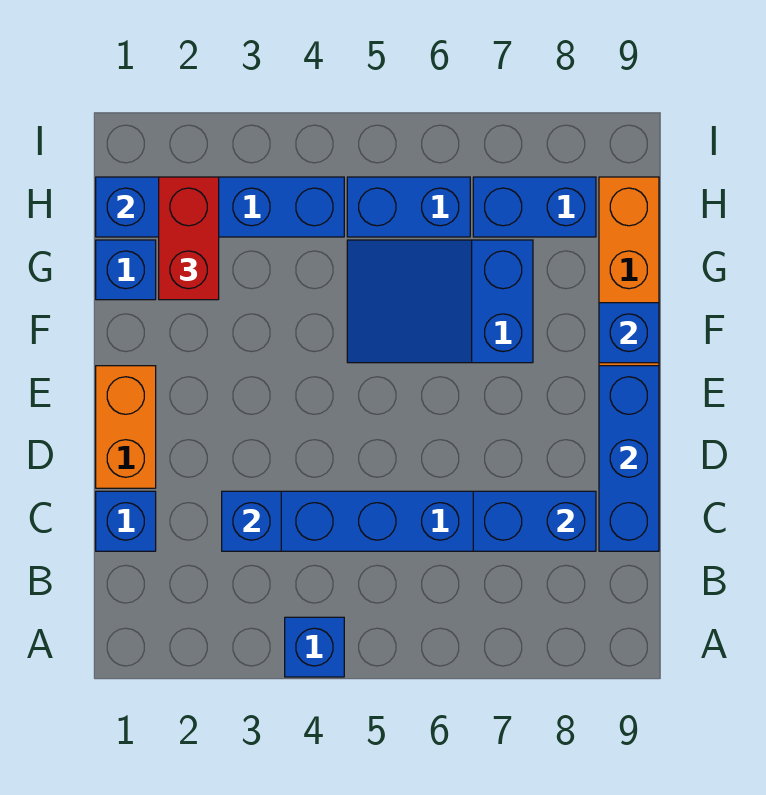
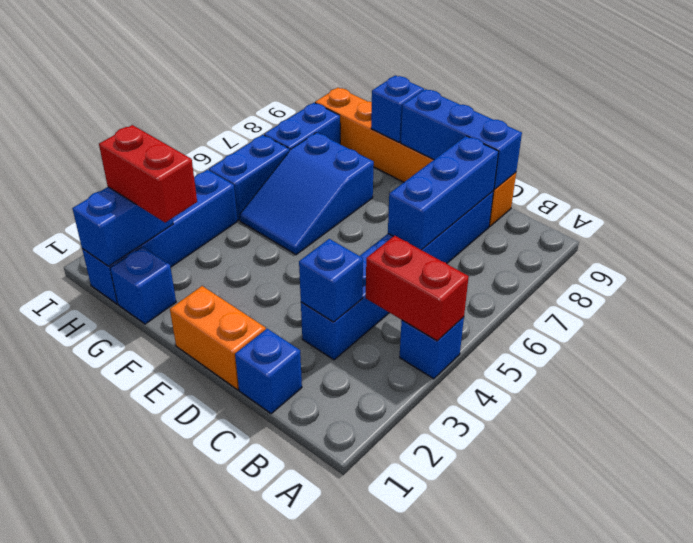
none -> red brick A4:B4 level 2
blue brick C7:C8 level 2 -> blue brick C6:C8 level 2

